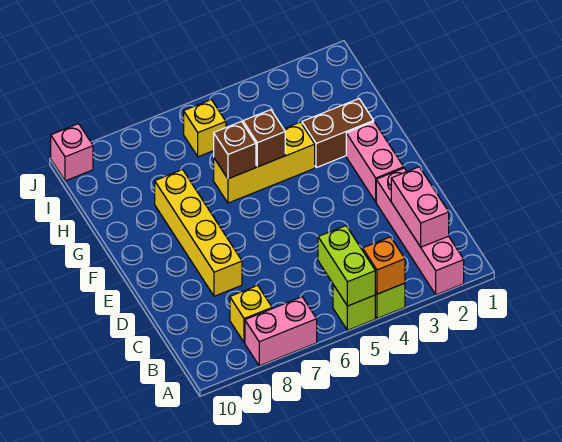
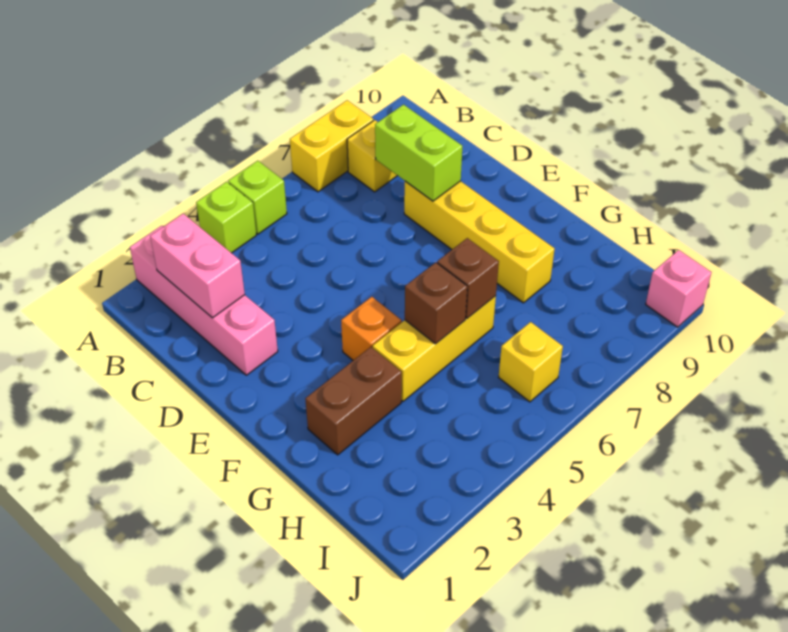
orange brick A4 level 2 -> orange brick F4 level 1
lime brick A5:B5 level 2 -> lime brick C8:D8 level 2
pink brick A7:A8 level 1 -> yellow brick A7:A8 level 1
pink brick E2:F2 level 1 -> none

